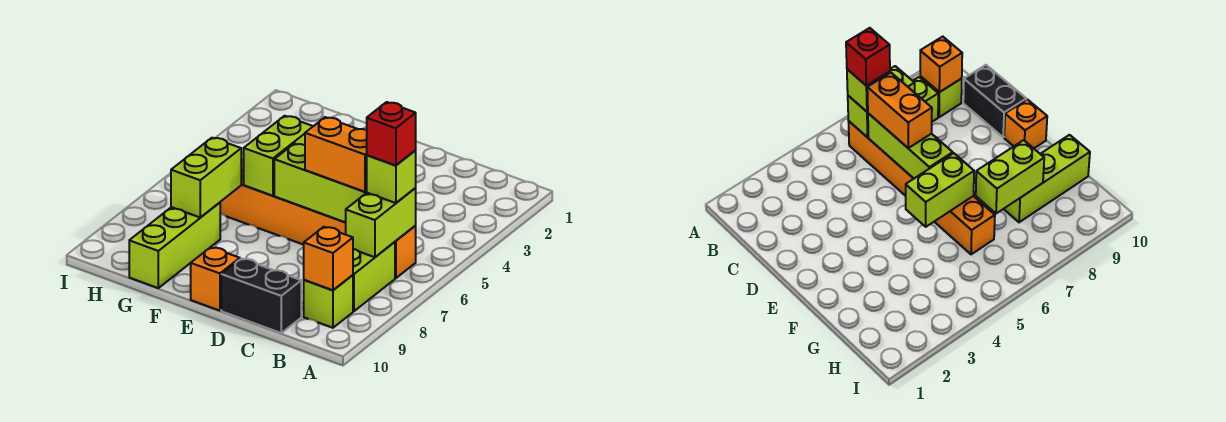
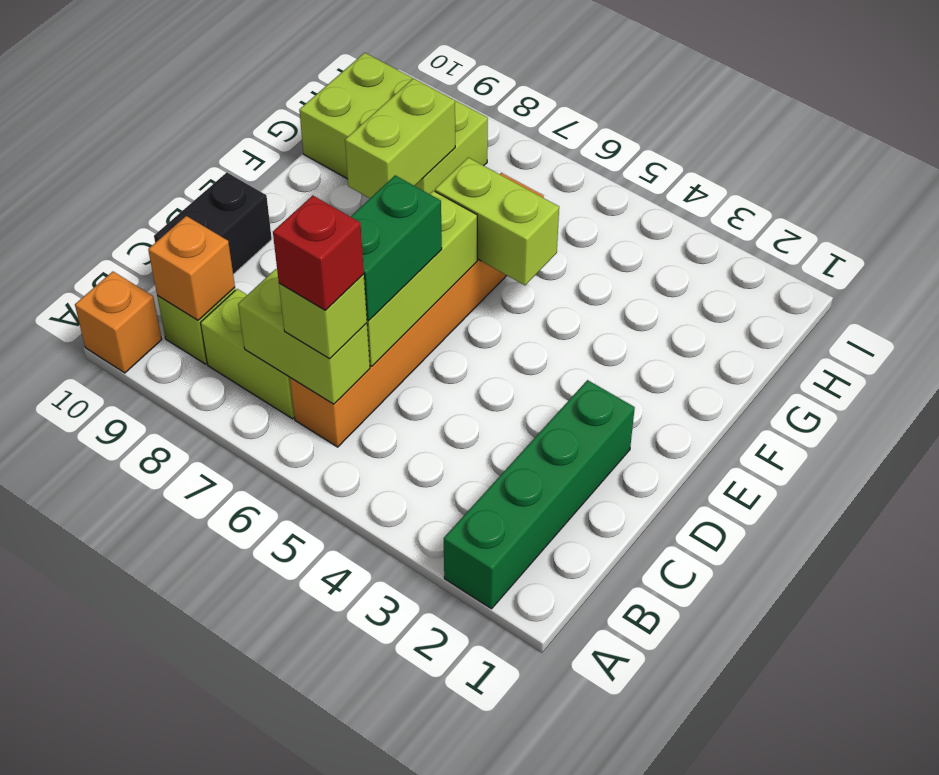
none -> green brick A2:D2 level 1
orange brick C6:D6 level 3 -> green brick C6:D6 level 3
orange brick E10 level 1 -> orange brick A10 level 1
lime brick G7:G8 level 2 -> lime brick F8:G8 level 2
lime brick G8:G10 level 1 -> lime brick G8:H10 level 1

